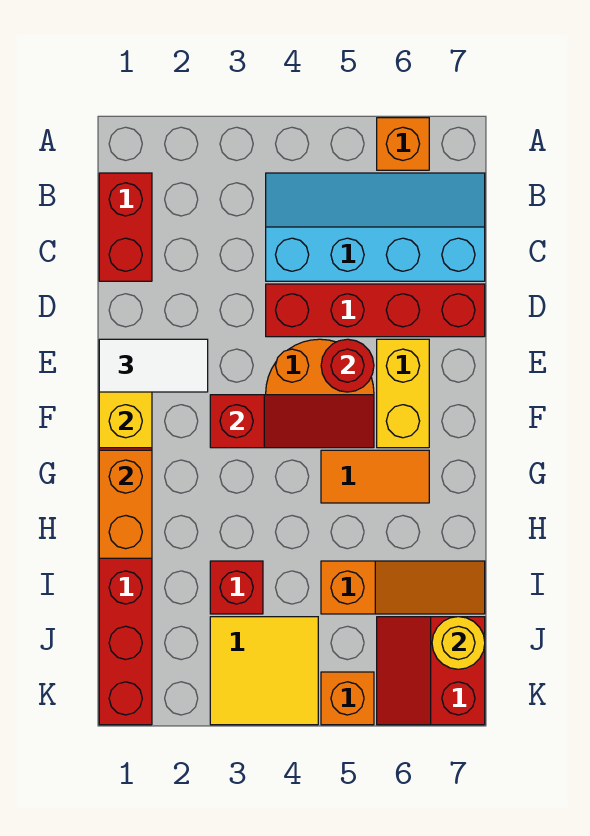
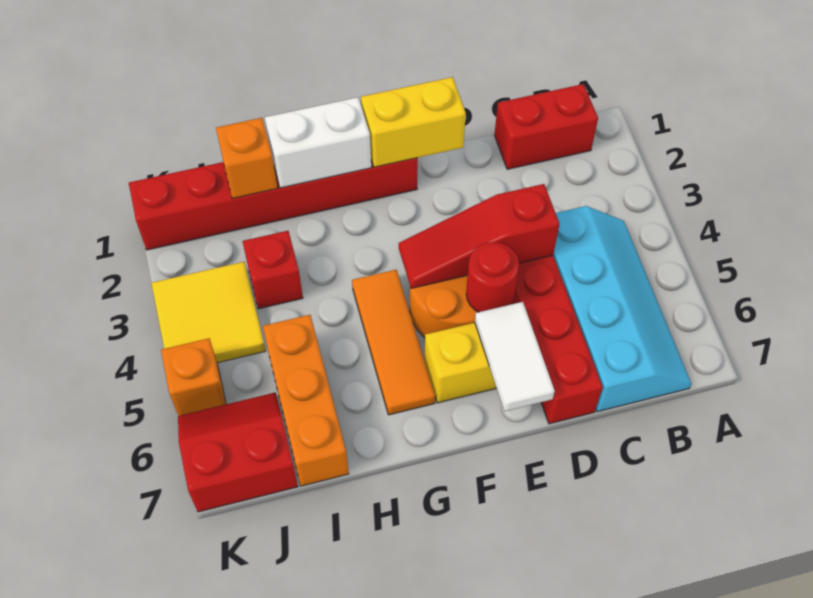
orange brick A6 level 1 -> orange brick I1 level 2
white tile E1:E2 level 3 -> white tile E6:E7 level 2
red slope F3:F5 level 2 top 3 -> red slope D4:F4 level 2 top D
orange brick G1:H1 level 2 -> white brick G1:H1 level 2
orange tile G5:G6 level 1 -> orange tile G4:G6 level 1
orange slope I5:I7 level 1 top 5 -> orange brick I5:I7 level 1
yellow round brick J7 level 2 -> none

